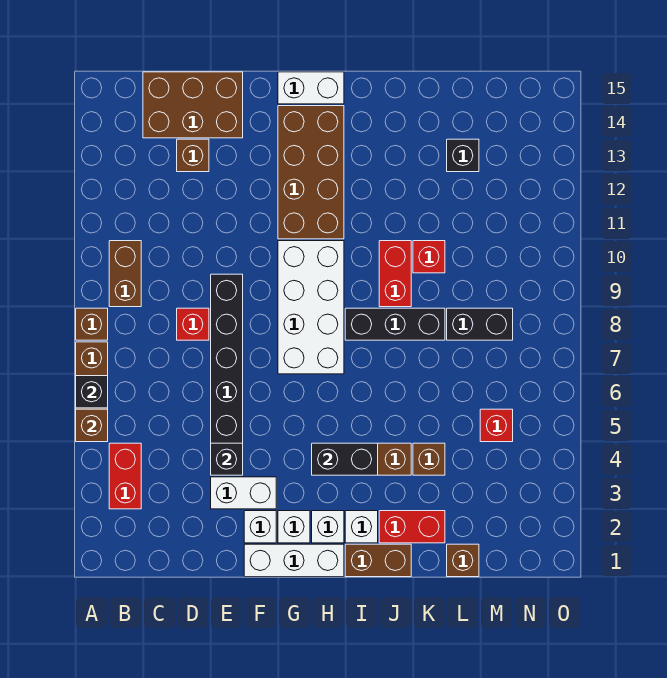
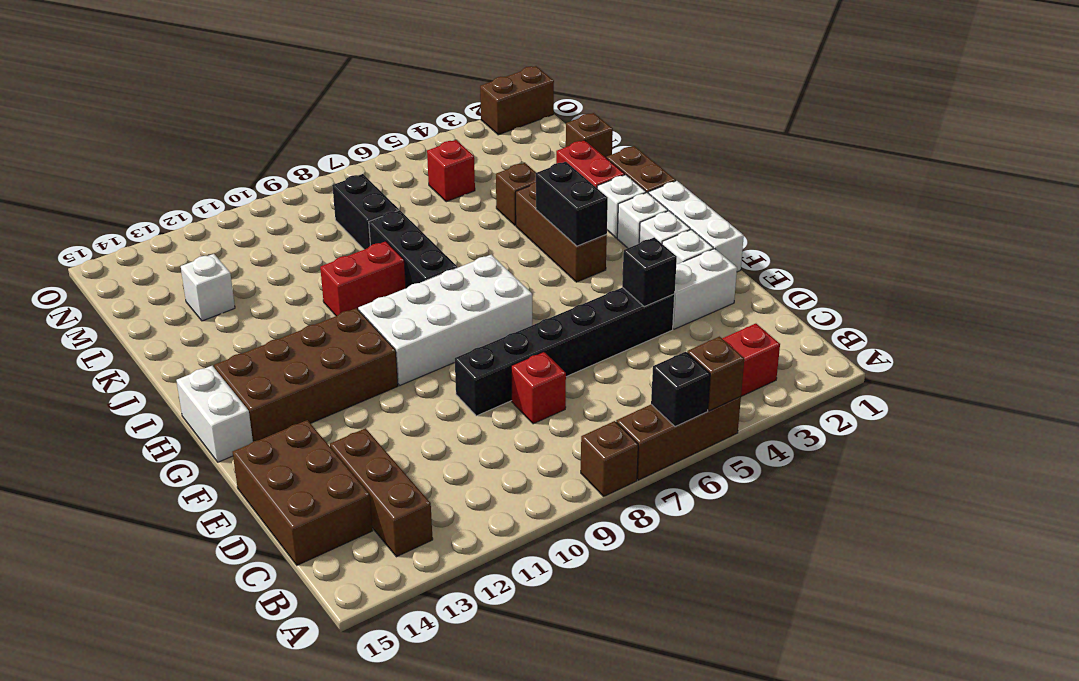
brown brick B9:B10 level 1 -> brown brick O1:O2 level 1
brown brick D13 level 1 -> brown brick B13:D13 level 1
white brick E3:F3 level 1 -> white brick E2:E3 level 1
red brick K10 level 1 -> none
black brick L13 level 1 -> white brick L13 level 1

